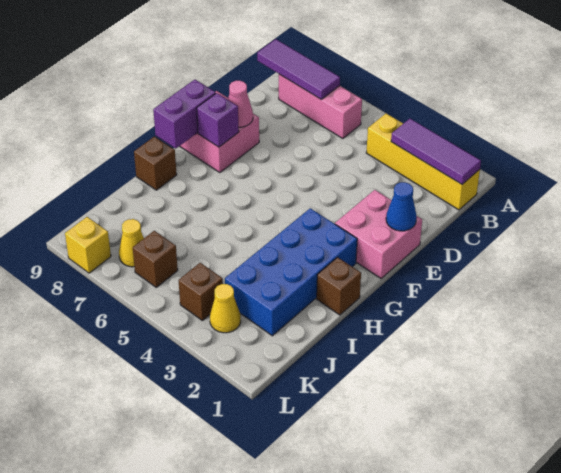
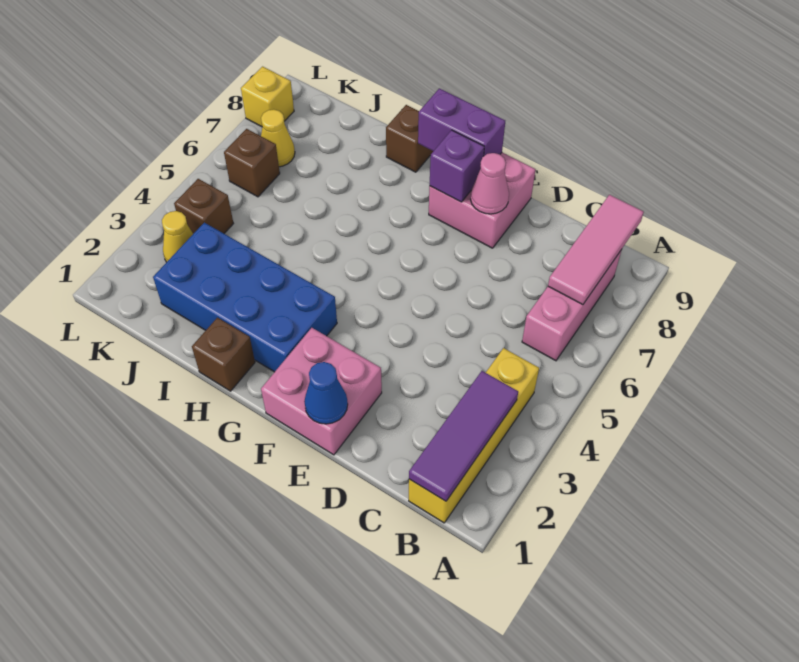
purple tile B7:B9 level 2 -> pink tile B7:B9 level 2

